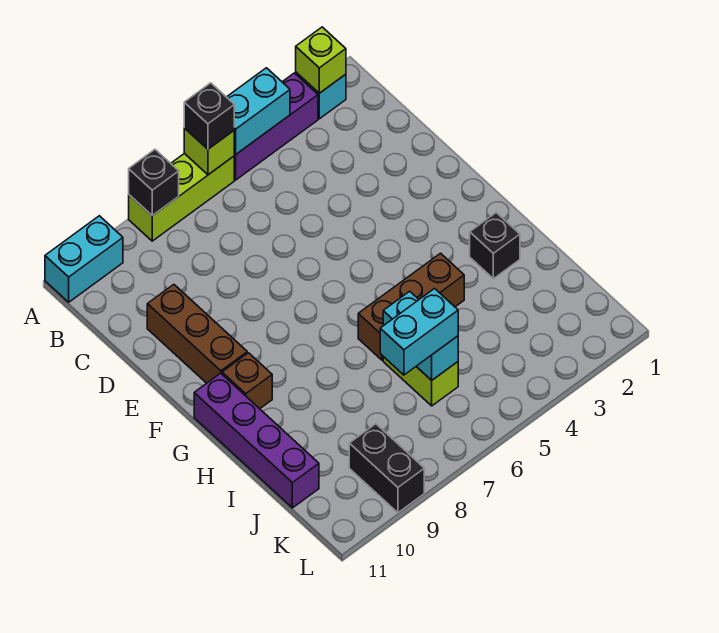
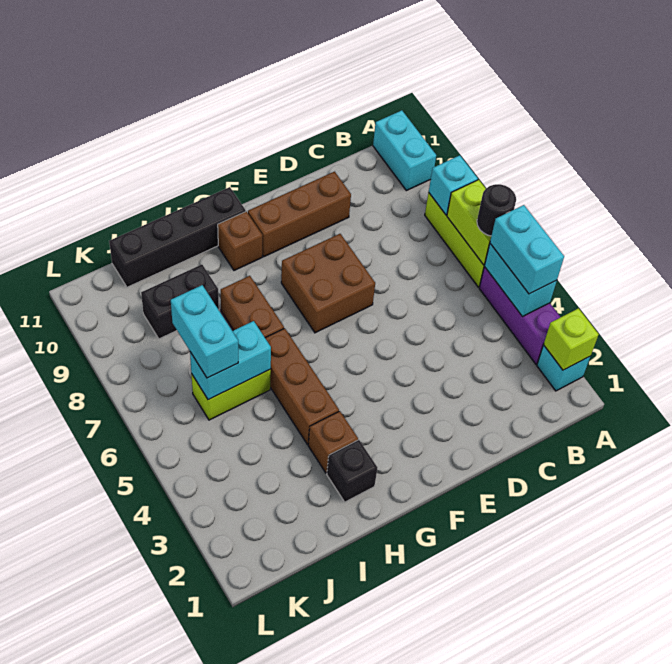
none -> cyan brick A4:A5 level 3
lime brick A6 level 2 -> lime brick A6:A7 level 2
black brick A6 level 3 -> black round brick A6 level 3
black brick A8 level 2 -> cyan brick A8 level 2
none -> brown brick E7:F8 level 1
purple brick G11:J11 level 1 -> black brick G11:J11 level 1
none -> brown brick H3 level 1
none -> brown brick H7:H8 level 1
black brick K9:L9 level 1 -> black brick I9:J9 level 1

